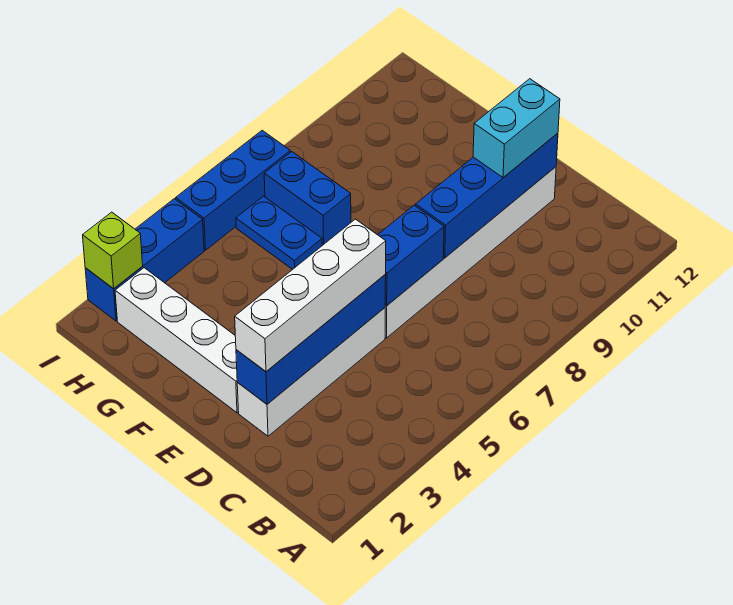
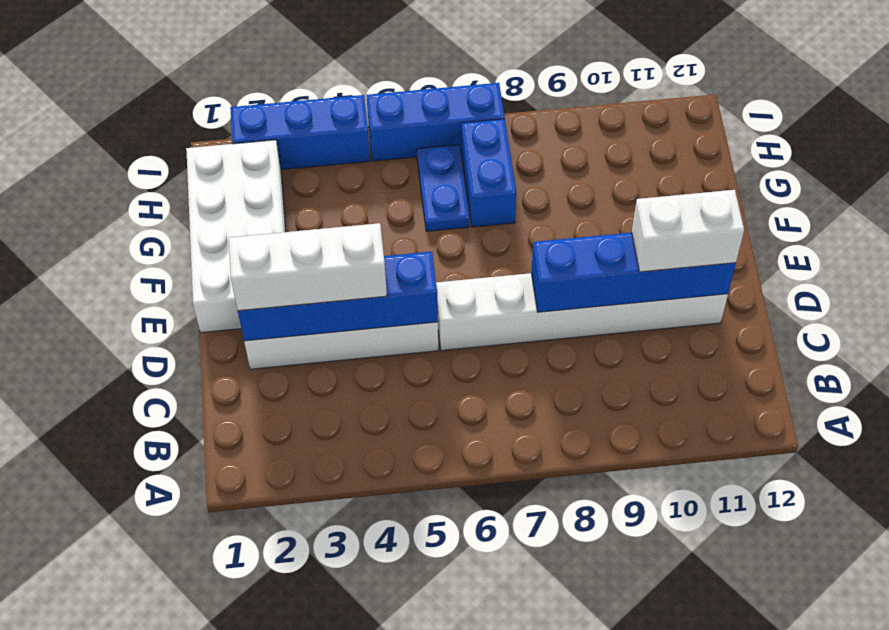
white brick D2:D5 level 3 -> white brick D2:D4 level 3
blue brick D6:D7 level 2 -> none
cyan brick D10:D11 level 3 -> white brick D10:D11 level 3
white brick E2:H2 level 1 -> white brick E1:H2 level 1
lime brick I2 level 2 -> none

